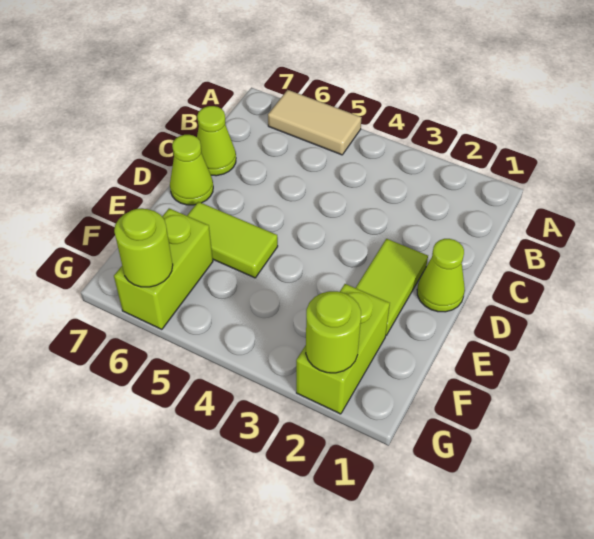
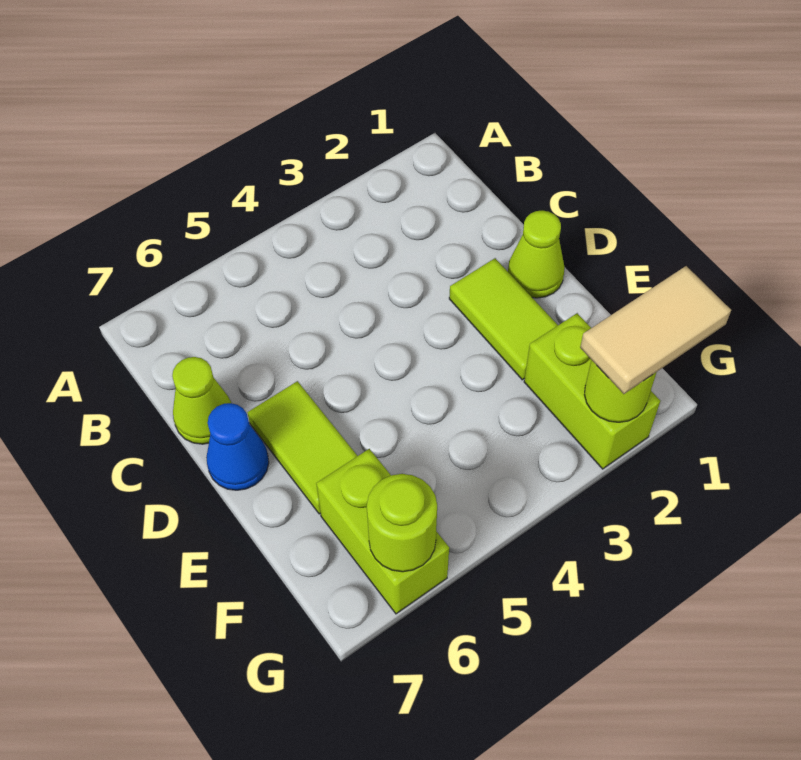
tan tile A5:A6 level 1 -> tan tile G1:G2 level 3
lime cone D7 level 1 -> blue cone D7 level 1
lime tile E5:E6 level 1 -> lime tile D6:E6 level 1

